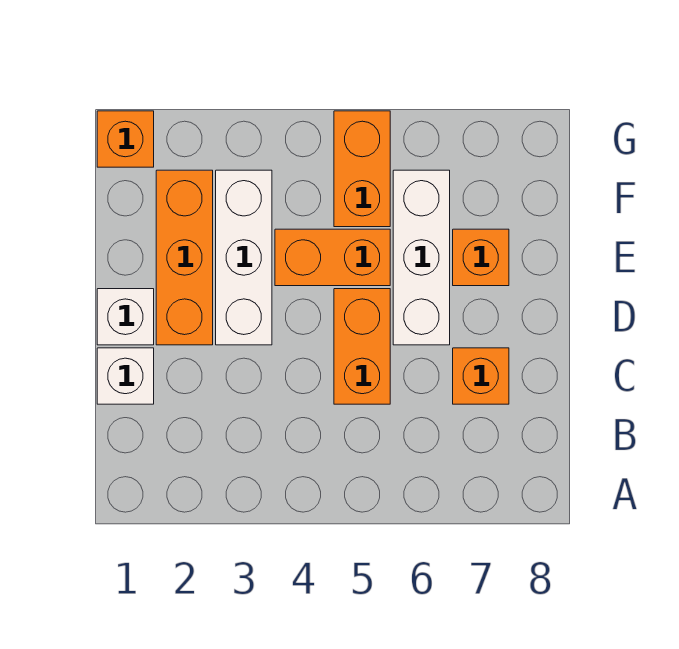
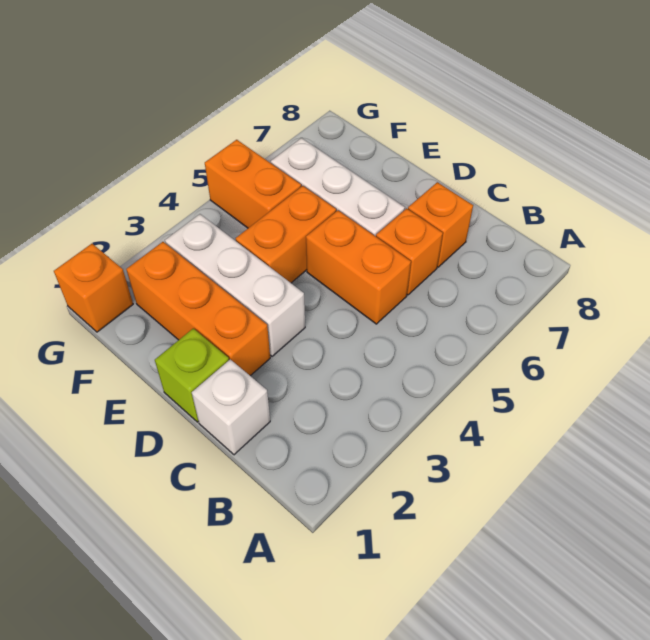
white brick D1 level 1 -> lime brick D1 level 1
orange brick E7 level 1 -> orange brick C6 level 1

